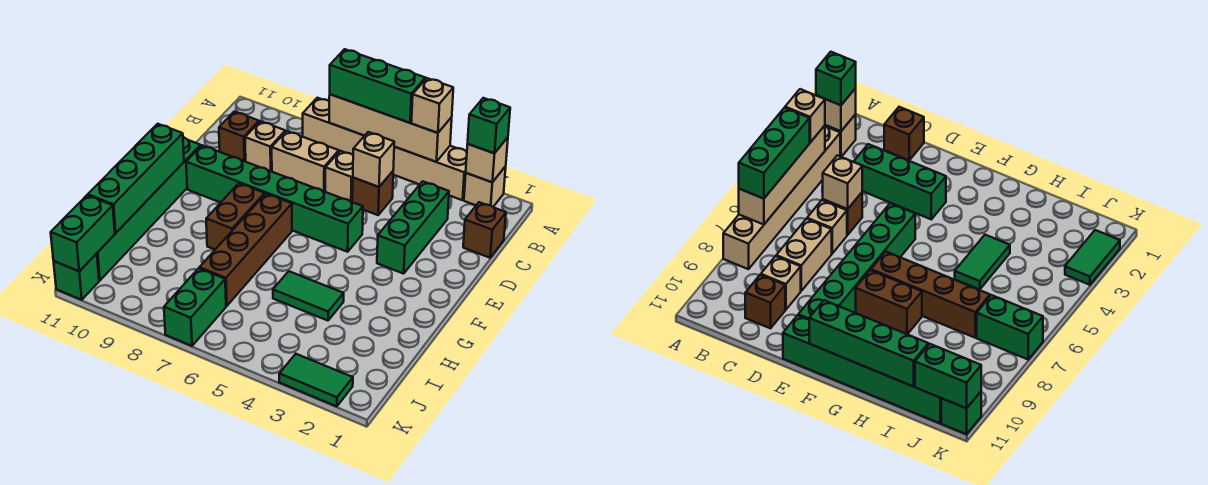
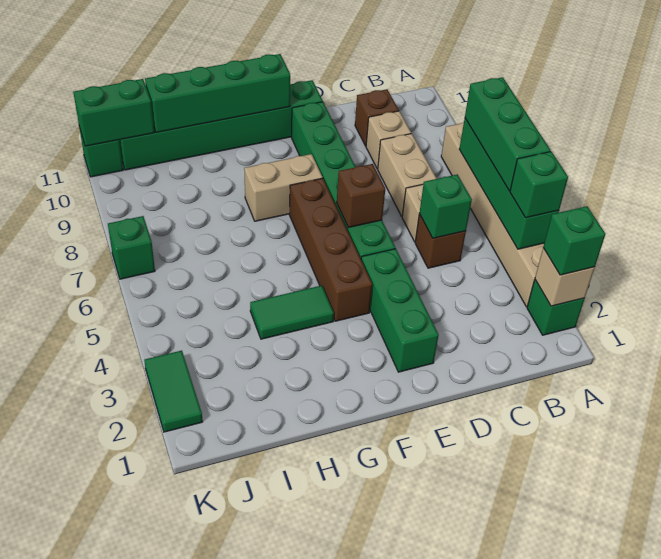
tan brick A2 level 1 -> green brick A2 level 1
tan brick A4:A7 level 2 -> green brick A4:A7 level 2
tan brick A4 level 3 -> green brick A4 level 3
brown brick C1 level 1 -> brown brick E6 level 2
green brick C3:E3 level 1 -> green brick E2:E4 level 1
tan brick C5 level 2 -> green brick C5 level 2
brown brick F7:I7 level 1 -> brown brick F4:F7 level 1
brown brick F8:G8 level 1 -> tan brick F8:G8 level 1
green tile H4:H5 level 1 -> green tile G4:H4 level 1
green brick J7:K7 level 1 -> green brick K7 level 1

